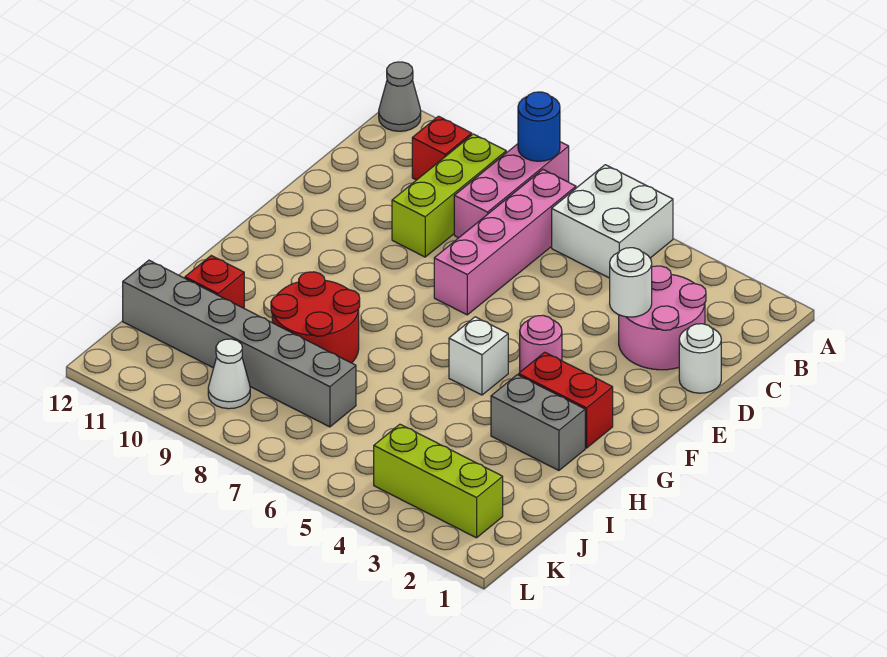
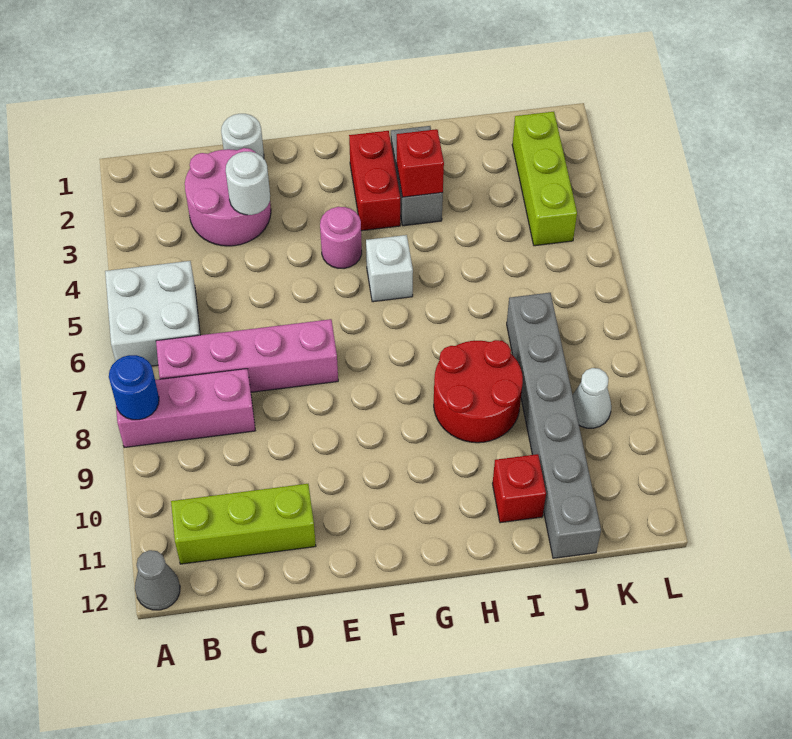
lime brick B9:D9 level 1 -> lime brick B11:D11 level 1
red brick B10 level 1 -> red brick H3 level 2

